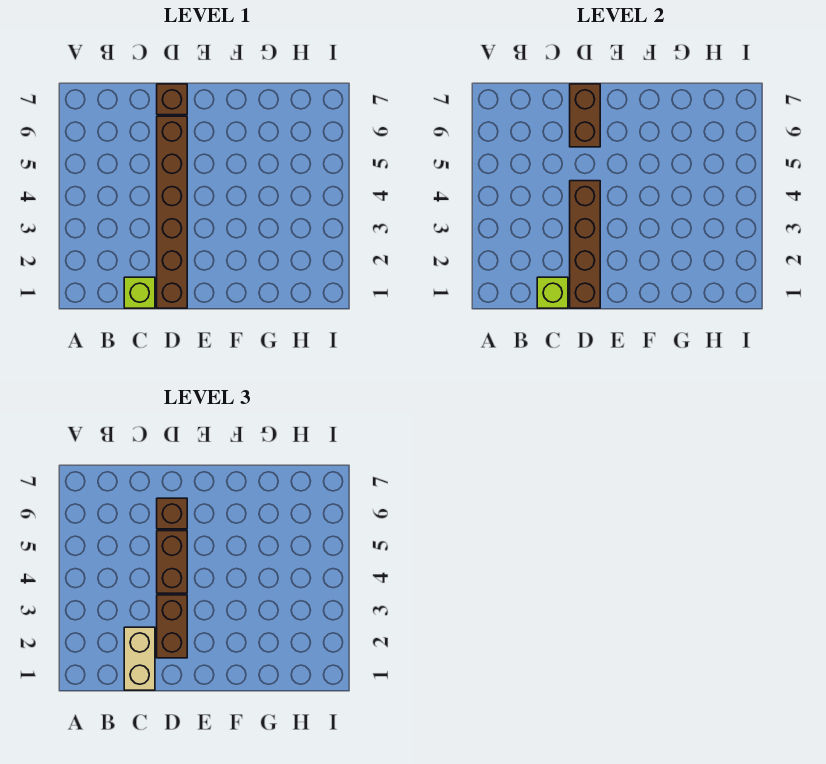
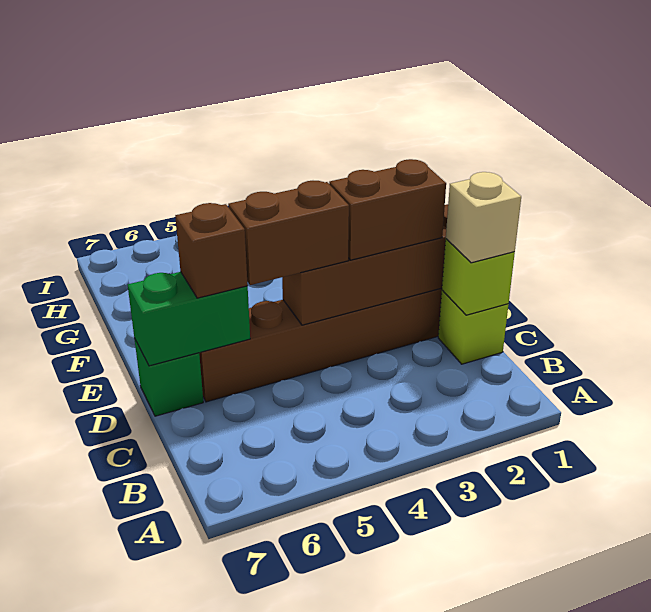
tan brick C1:C2 level 3 -> tan brick C1 level 3
brown brick D6:D7 level 2 -> green brick D6:D7 level 2
brown brick D7 level 1 -> green brick D7 level 1

